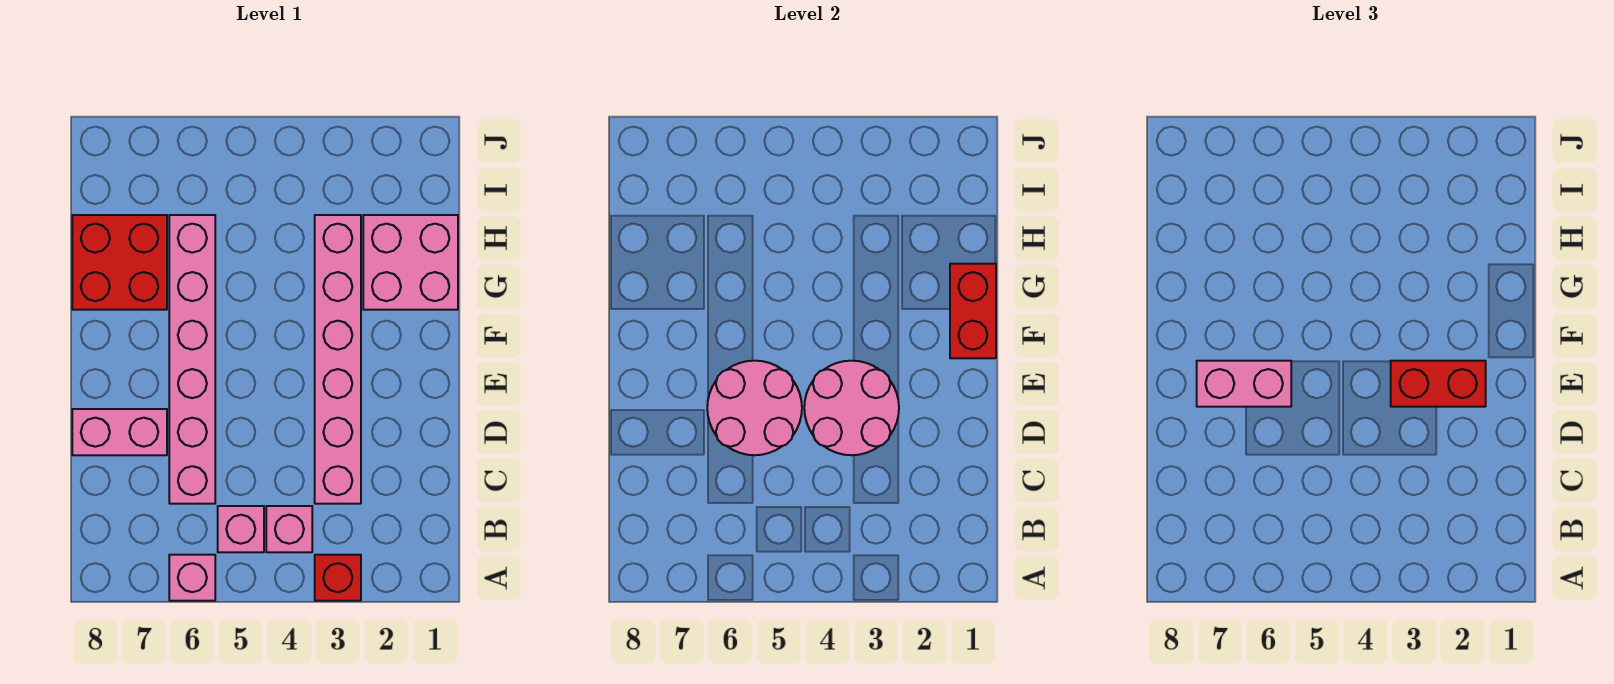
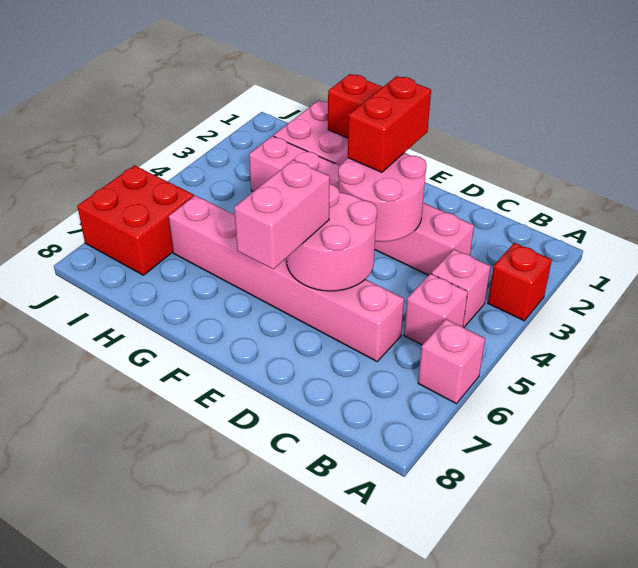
pink brick D7:D8 level 1 -> none
red brick G7:H8 level 1 -> red brick I6:J7 level 1

